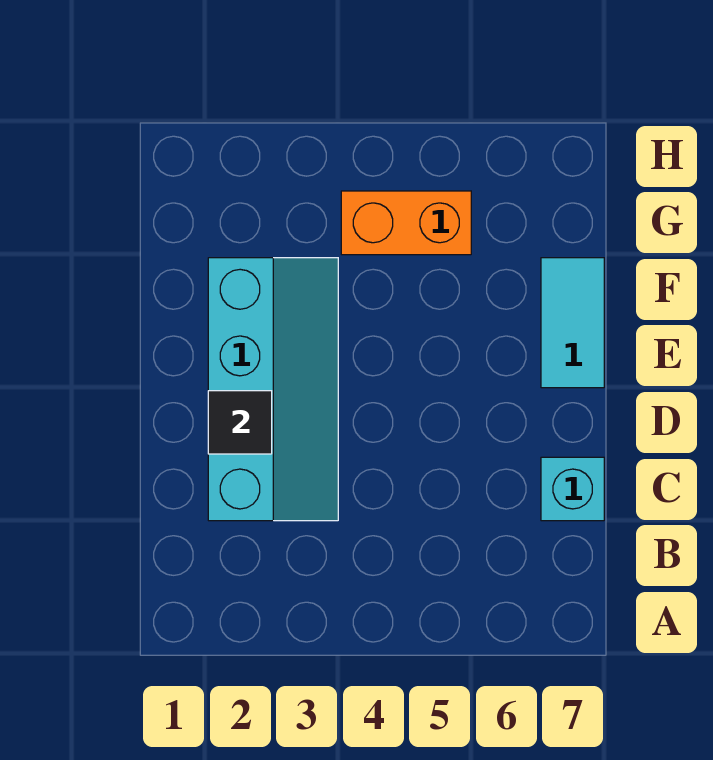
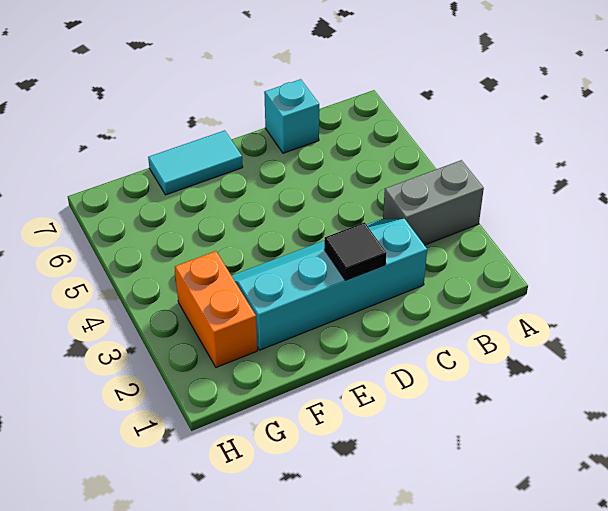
none -> grey brick A3:B3 level 1
orange brick G4:G5 level 1 -> orange brick G2:G3 level 1

